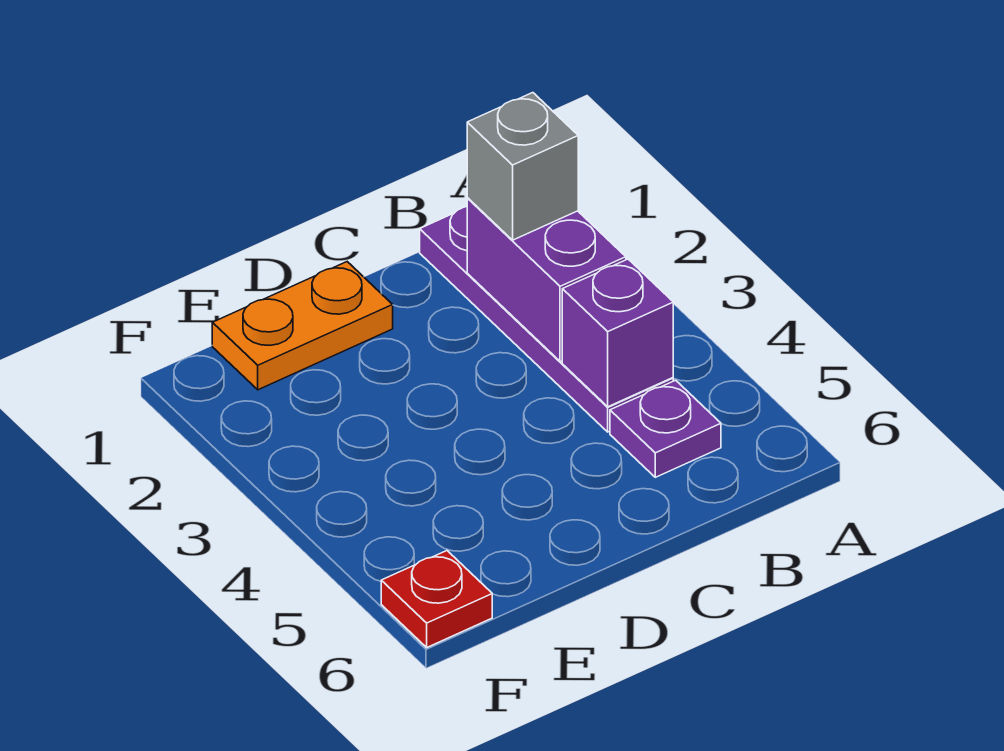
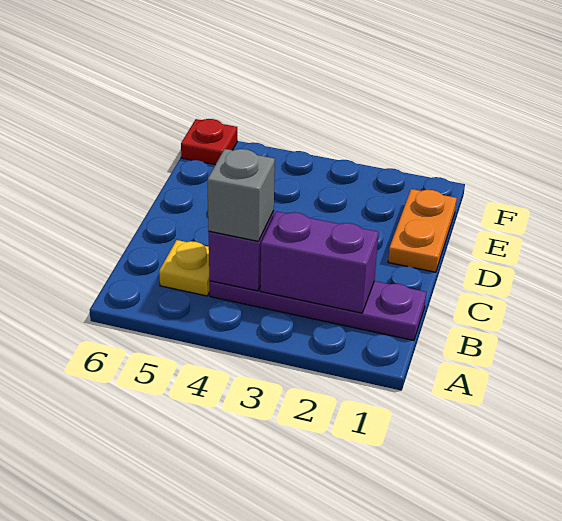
grey brick B2 level 3 -> grey brick B4 level 3
purple plate B5 level 1 -> yellow plate B5 level 1

